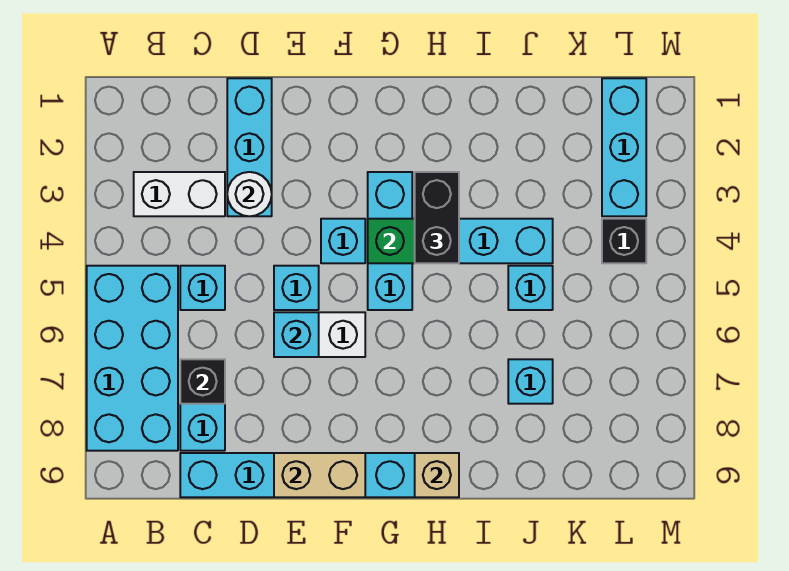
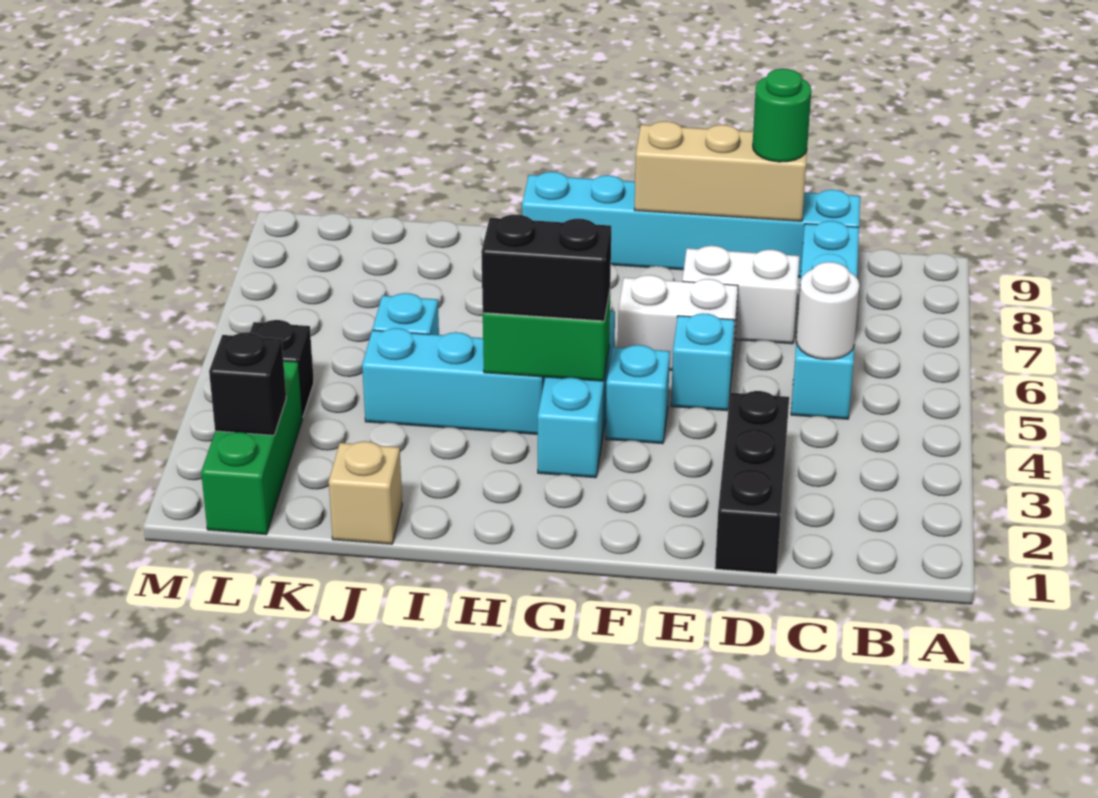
cyan brick A5:B8 level 1 -> none
white brick B3:C3 level 1 -> white brick D7:E7 level 1
black brick C7 level 2 -> black brick L2 level 2
cyan brick D1:D3 level 1 -> black brick D1:D3 level 1
white round brick D3 level 2 -> white round brick C5 level 2
none -> green round brick D9 level 3
cyan brick E6 level 2 -> none
tan brick E9:F9 level 2 -> tan brick D9:F9 level 2
black brick H3:H4 level 3 -> black brick G4:H4 level 3
tan brick H9 level 2 -> tan brick J1 level 1
cyan brick J7 level 1 -> none
cyan brick L1:L3 level 1 -> green brick L1:L3 level 1

